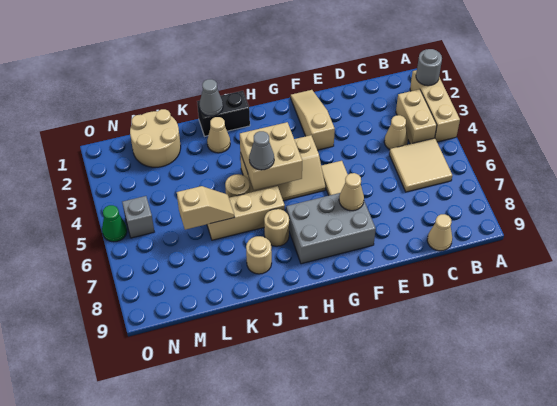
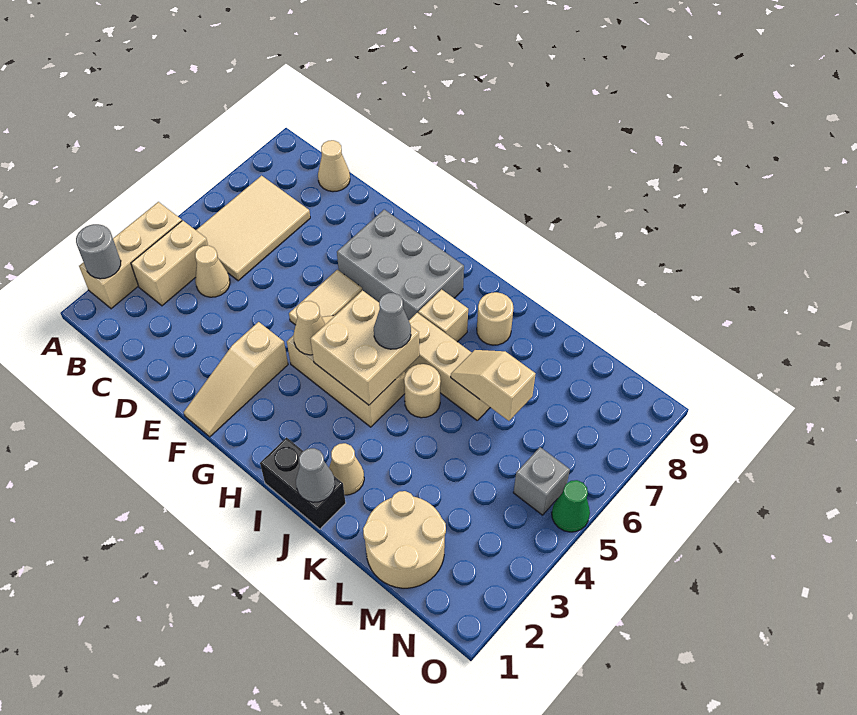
tan tile B5:C6 level 1 -> tan tile B5:C7 level 1
tan cone F7 level 2 -> tan cone G4 level 2
tan round brick I7 level 1 -> tan brick I7 level 1

